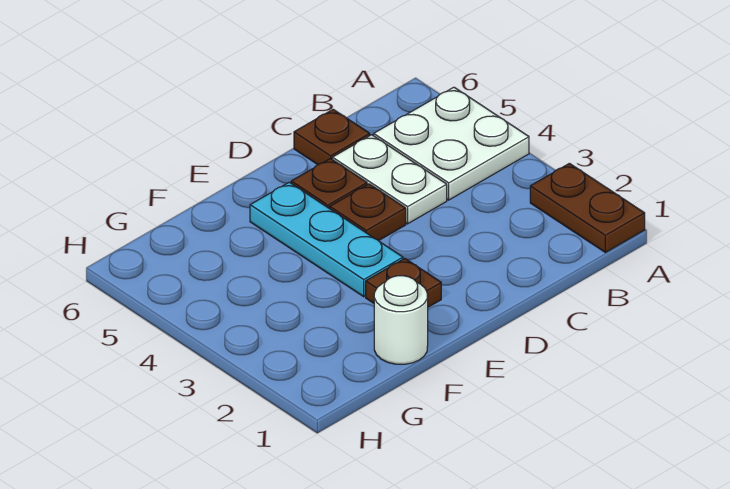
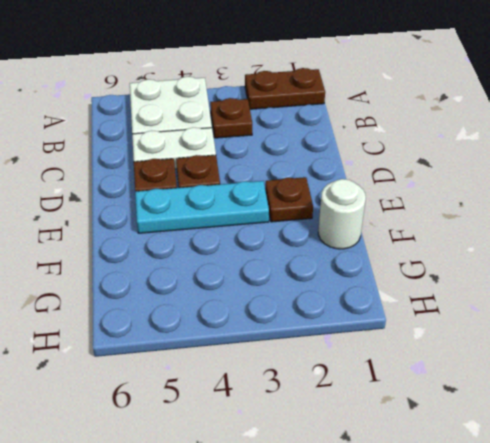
brown plate C6 level 1 -> brown plate B3 level 1

